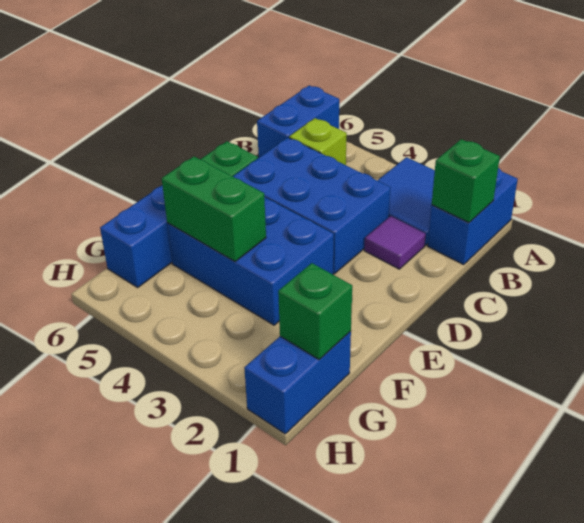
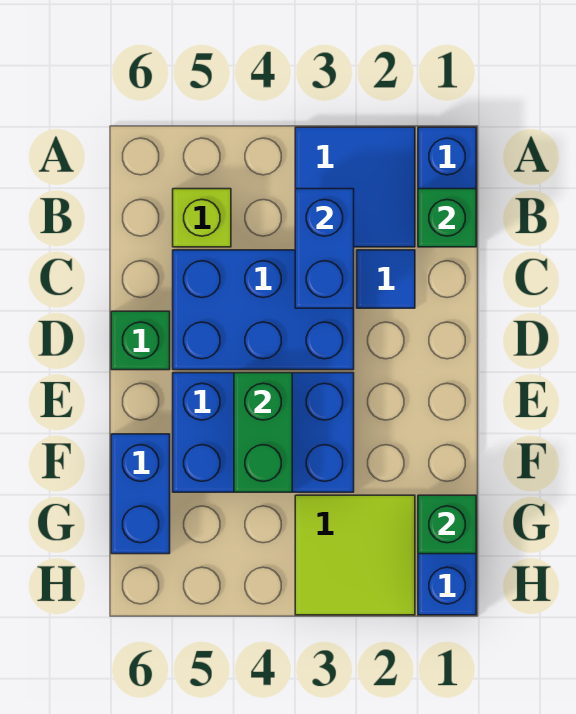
blue brick A6:B6 level 1 -> blue brick B3:C3 level 2
purple tile C2 level 1 -> blue tile C2 level 1
green brick F4:F5 level 2 -> green brick E4:F4 level 2
none -> lime tile G2:H3 level 1

